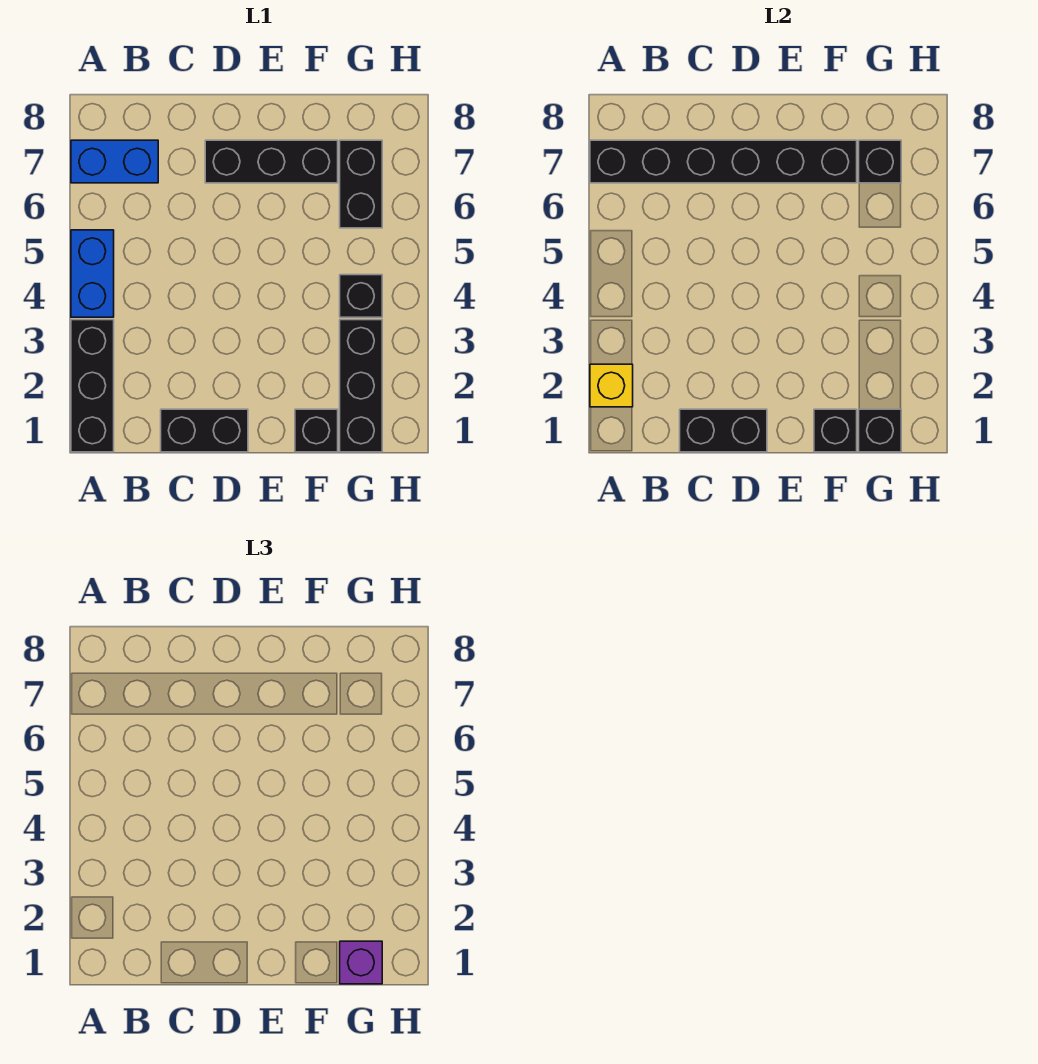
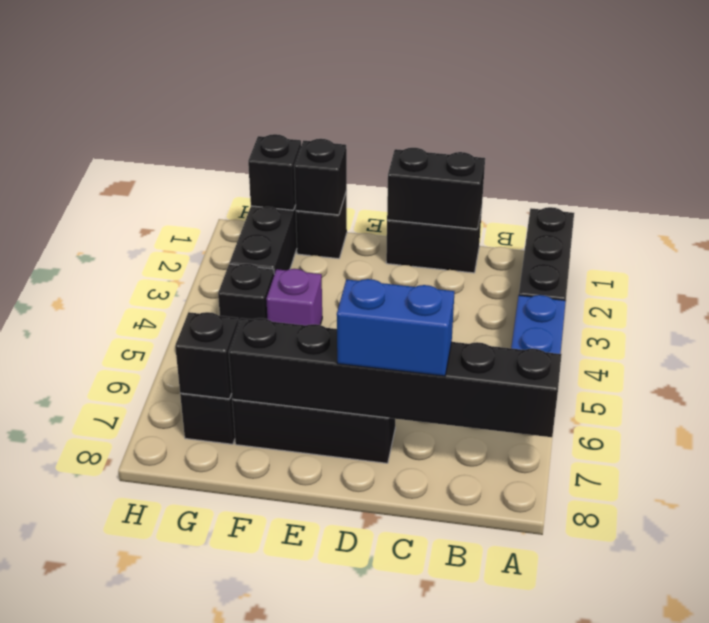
yellow brick A2 level 2 -> none
blue brick A7:B7 level 1 -> blue brick C7:D7 level 3
purple brick G1 level 3 -> purple brick F4 level 1

